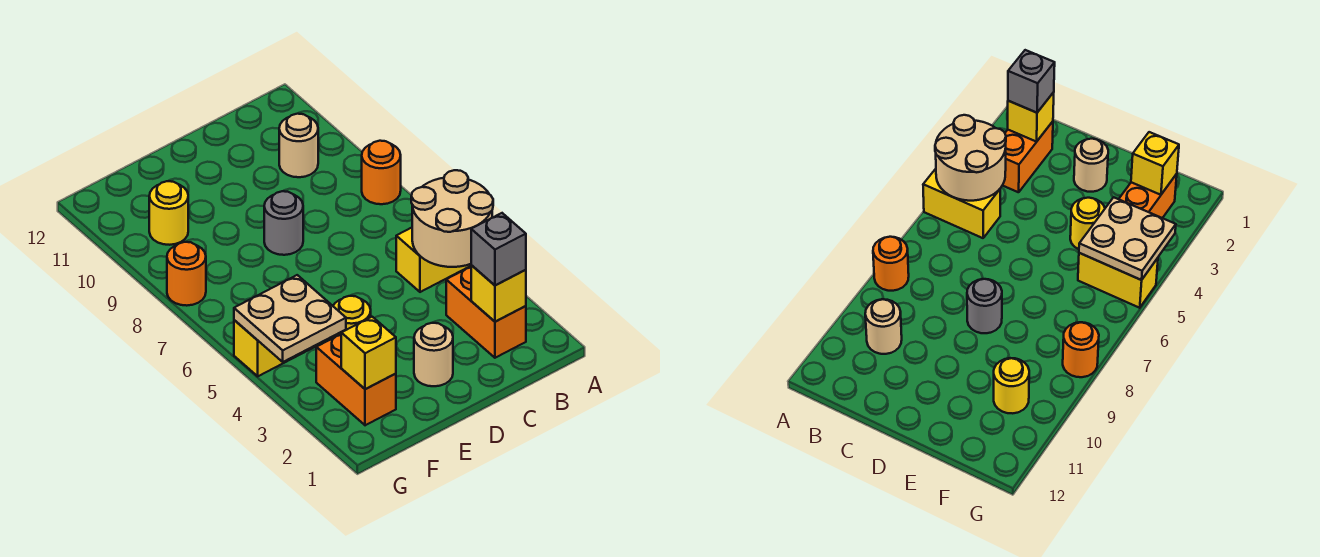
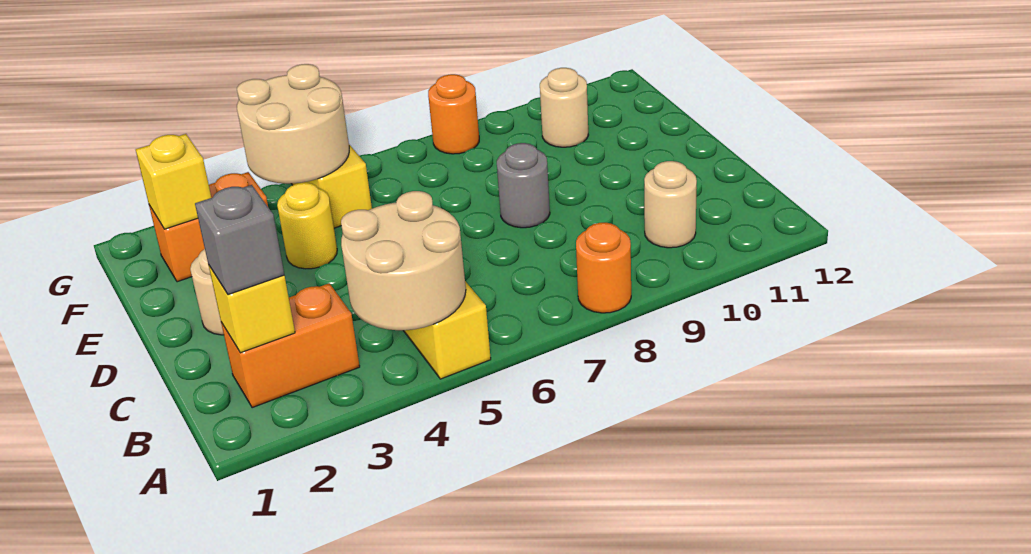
tan plate F4:G5 level 2 -> tan round brick F4:G5 level 2
yellow round brick F10 level 1 -> tan round brick F10 level 1

